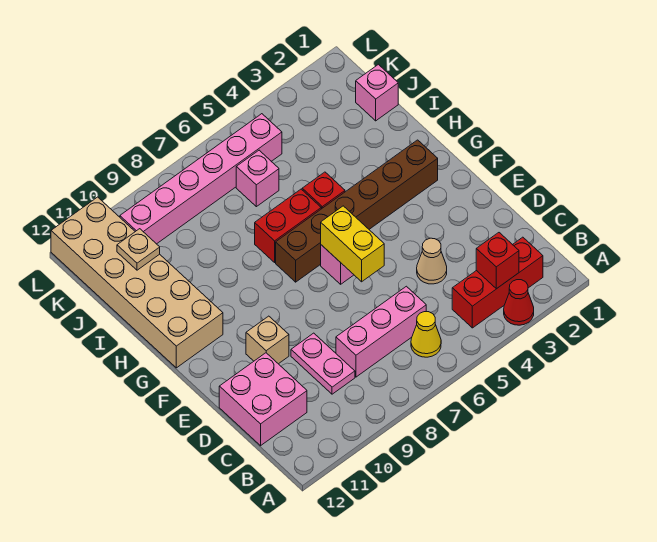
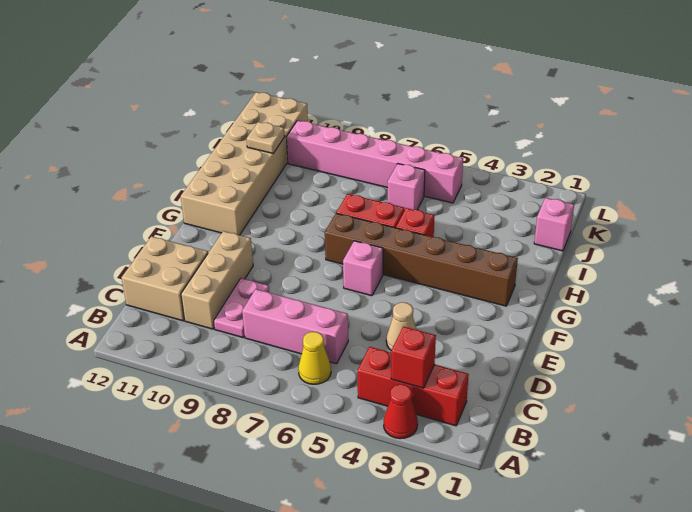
pink brick C11:D12 level 1 -> tan brick C11:D12 level 1
yellow brick E6:F6 level 2 -> none
tan brick E10 level 1 -> tan brick C10:E10 level 1

